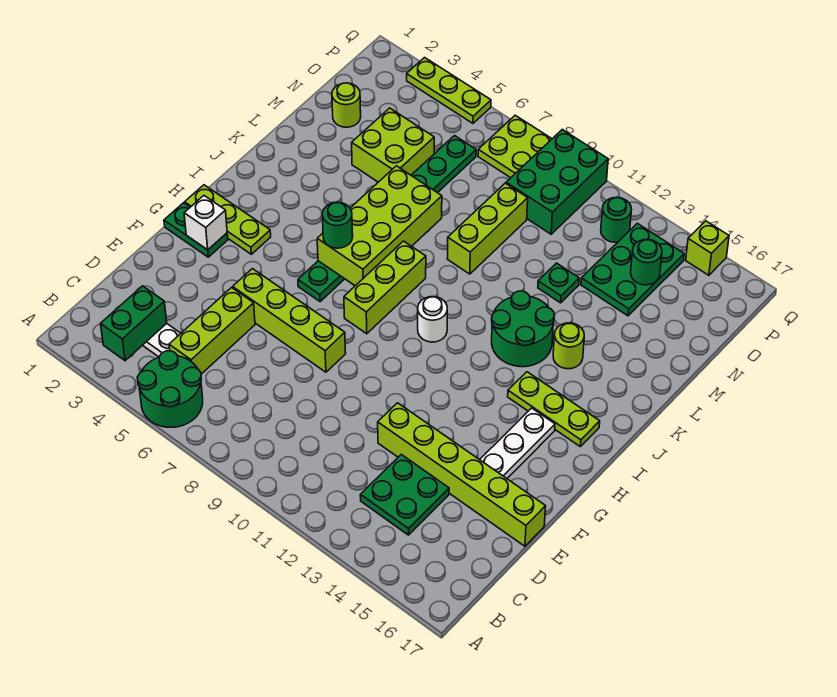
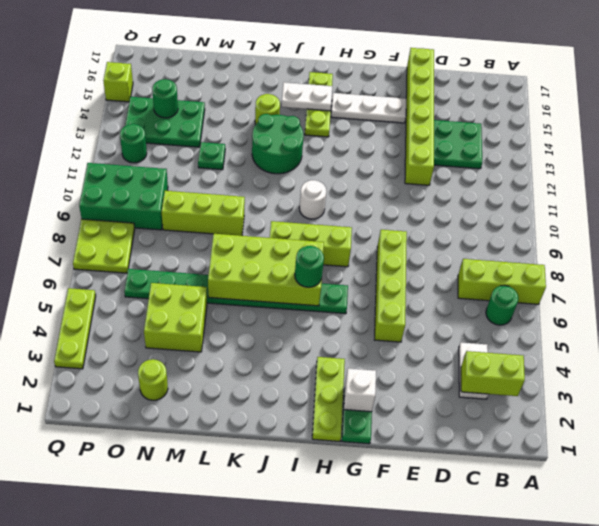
green round brick A5:B6 level 1 -> green round brick B6 level 1
green brick B3:C3 level 2 -> lime brick B3:C3 level 2
lime brick C5:E5 level 1 -> lime brick A7:C7 level 1
none -> white plate I15:J15 level 2

